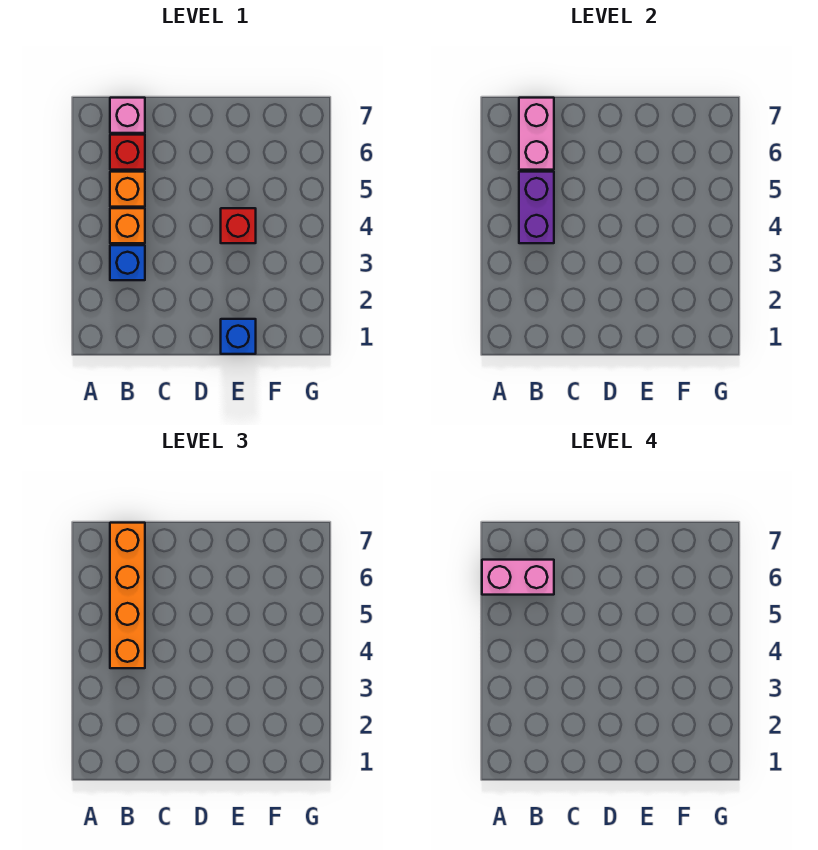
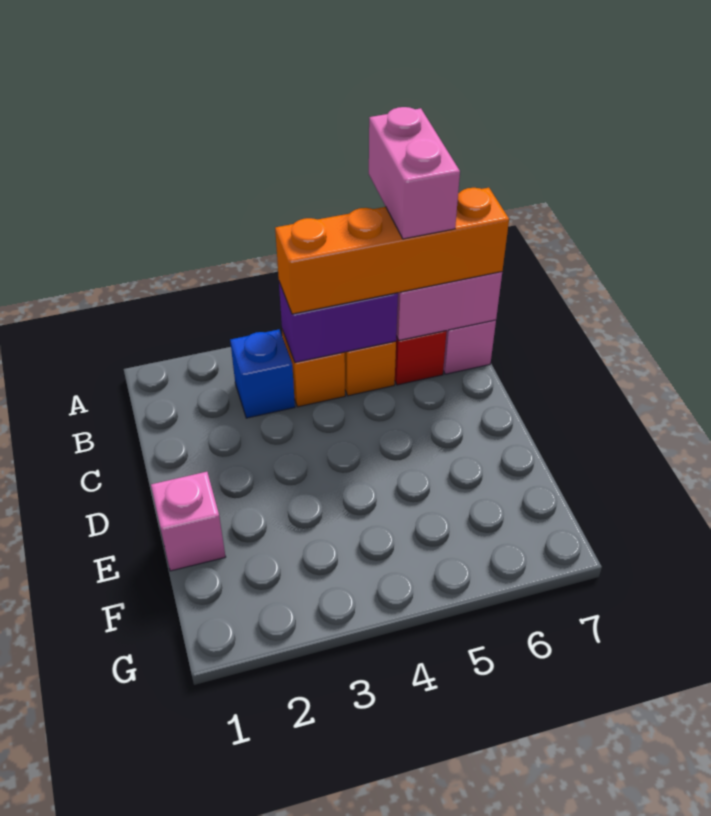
blue brick E1 level 1 -> pink brick E1 level 1
red brick E4 level 1 -> none

